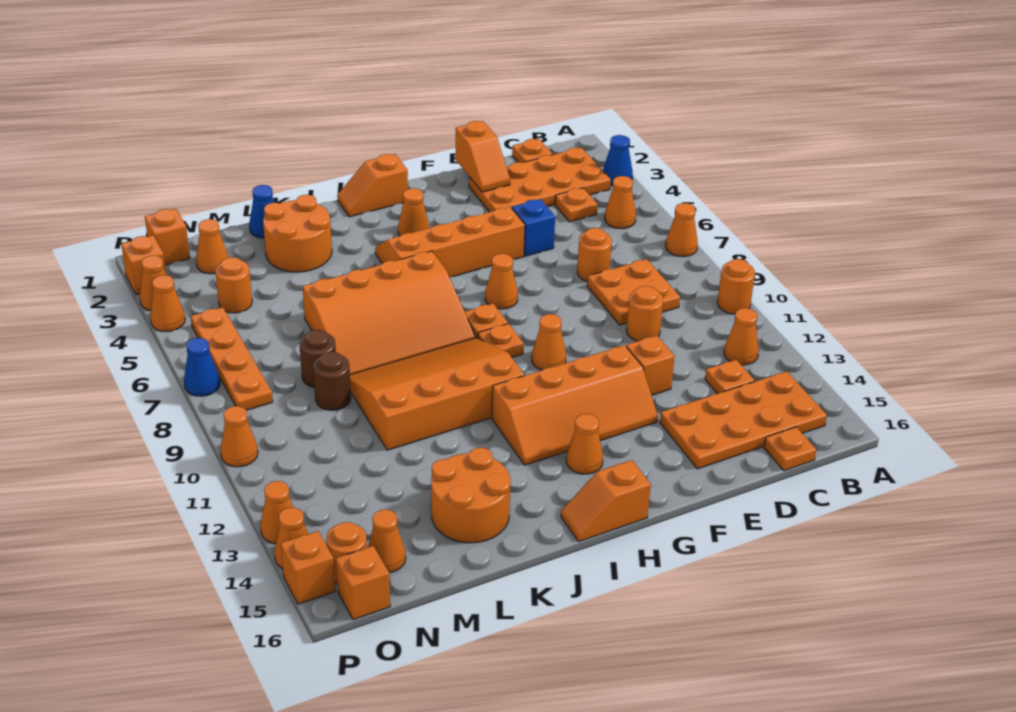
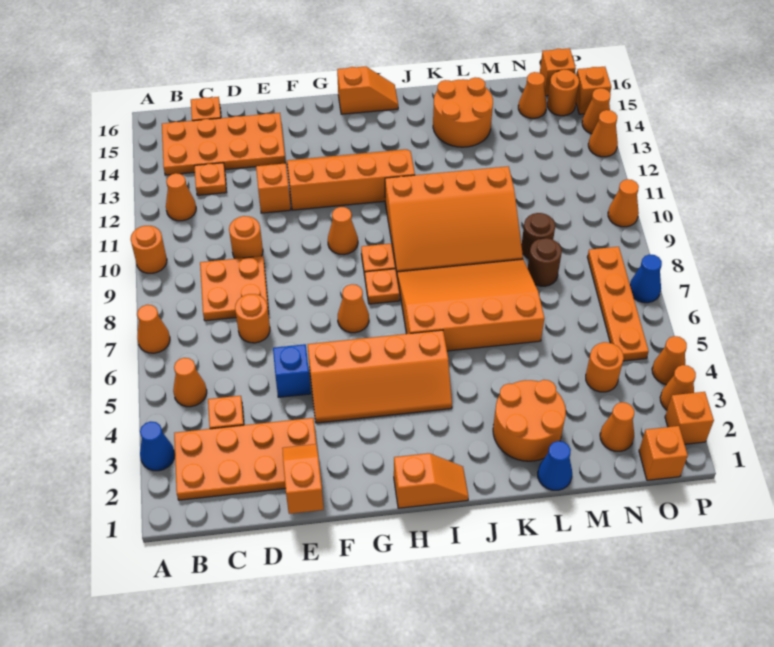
orange plate C1 level 1 -> none
orange cone H3 level 1 -> none
orange cone H14 level 1 -> none

